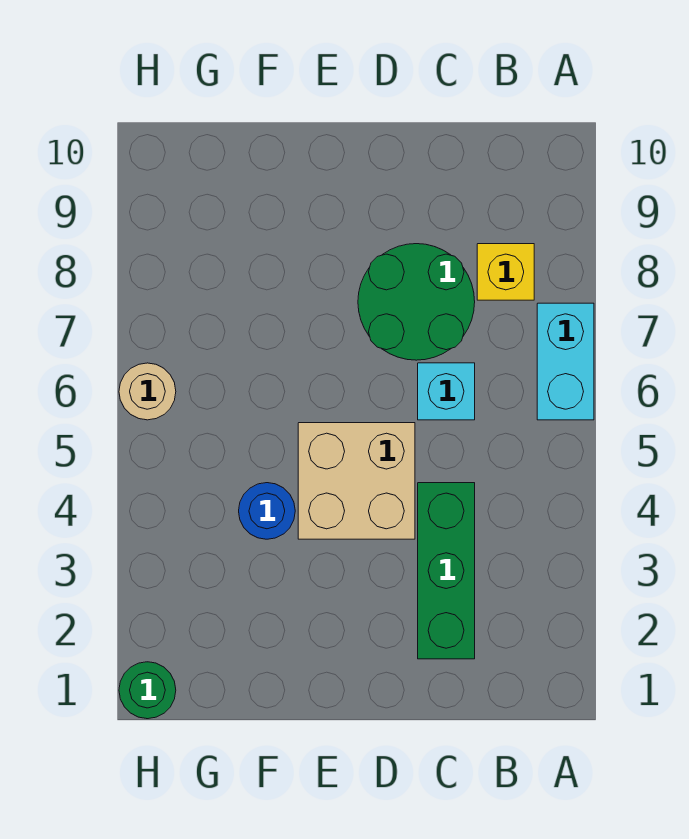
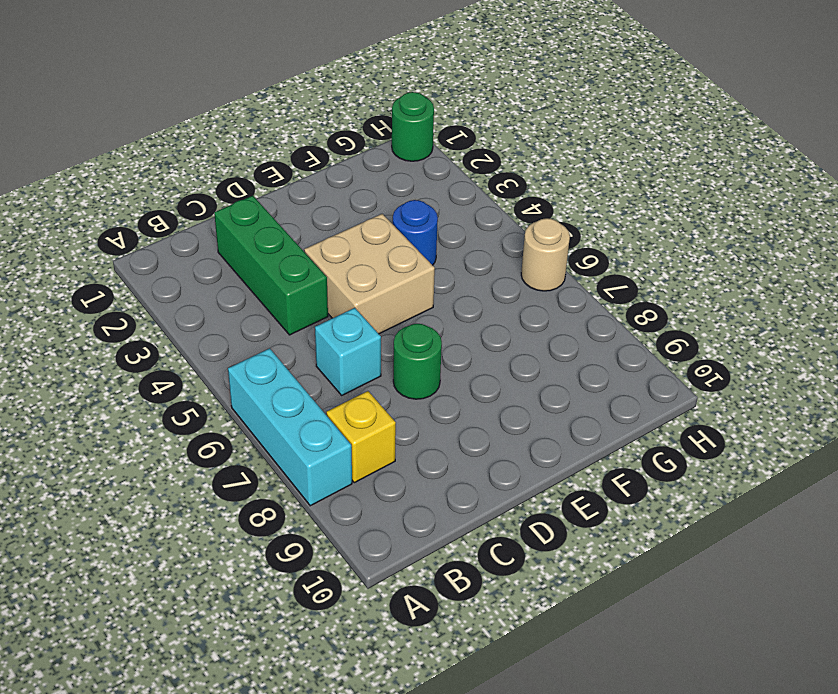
cyan brick A6:A7 level 1 -> cyan brick A6:A8 level 1
green round brick C7:D8 level 1 -> green round brick D7 level 1

